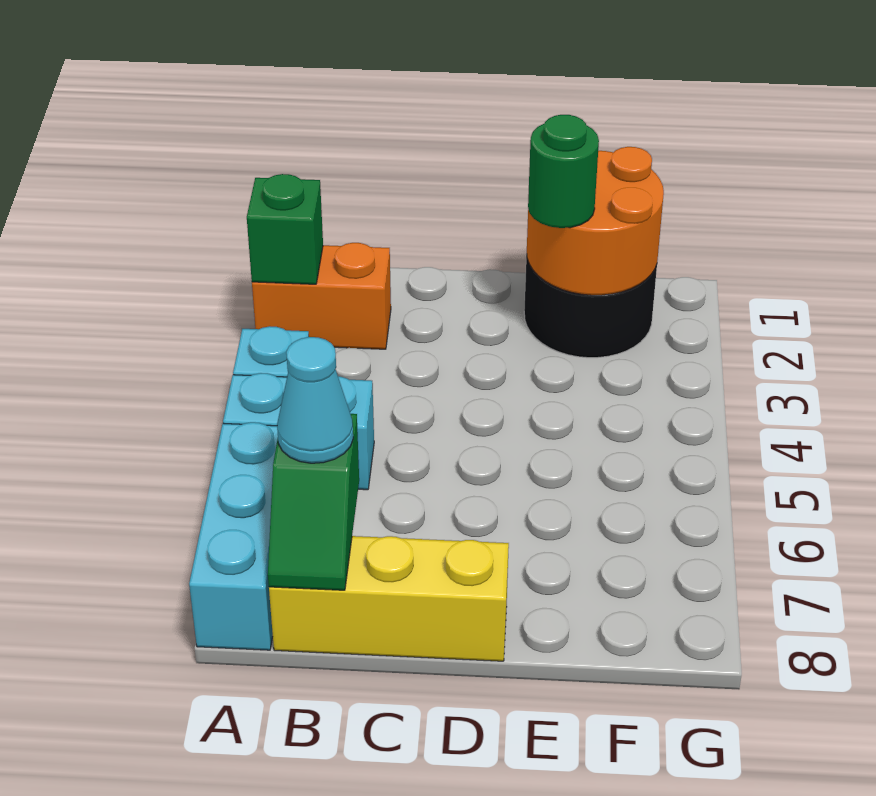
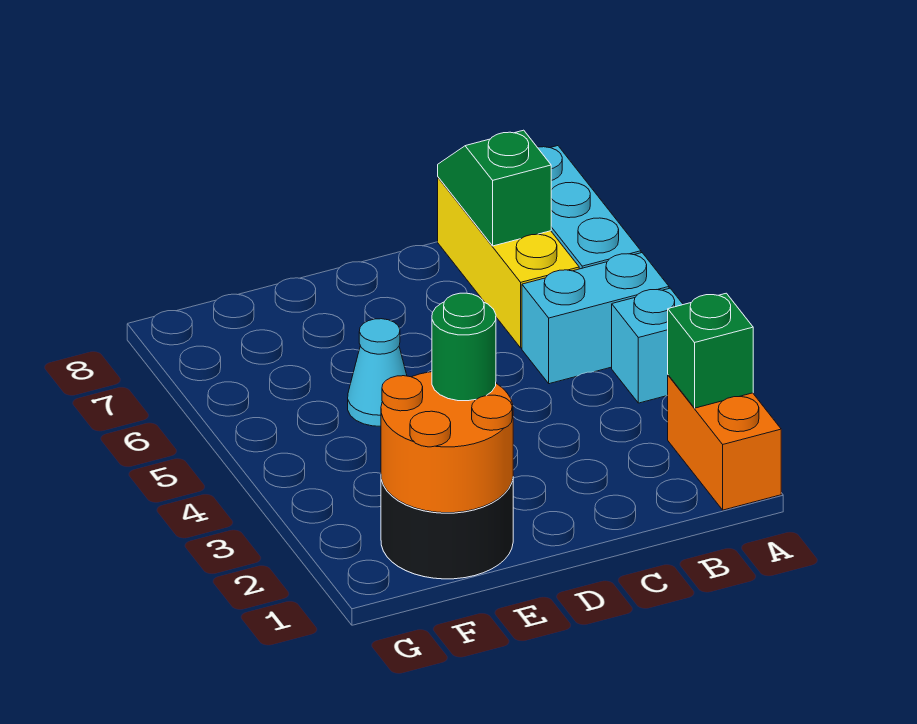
orange brick A2:B2 level 1 -> orange brick A1:A2 level 1
cyan cone B7 level 3 -> cyan cone E5 level 1
yellow brick B8:D8 level 1 -> yellow brick B6:B8 level 1

